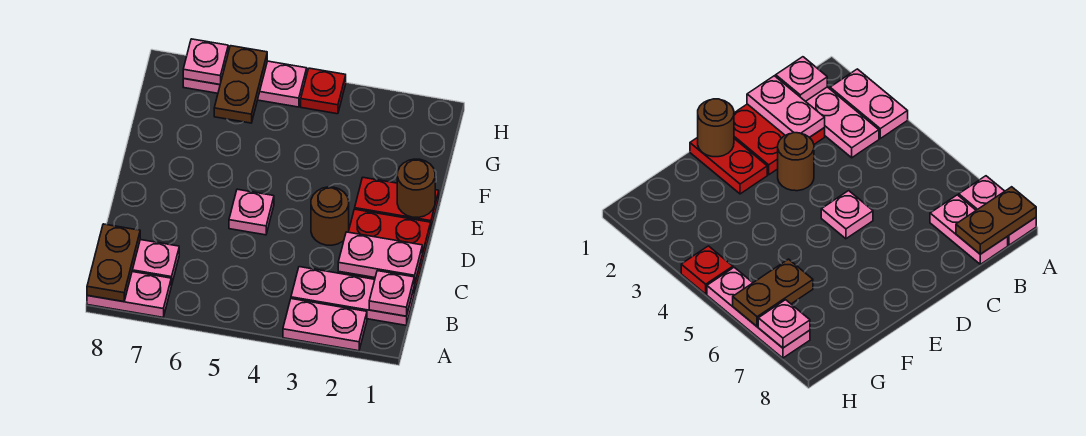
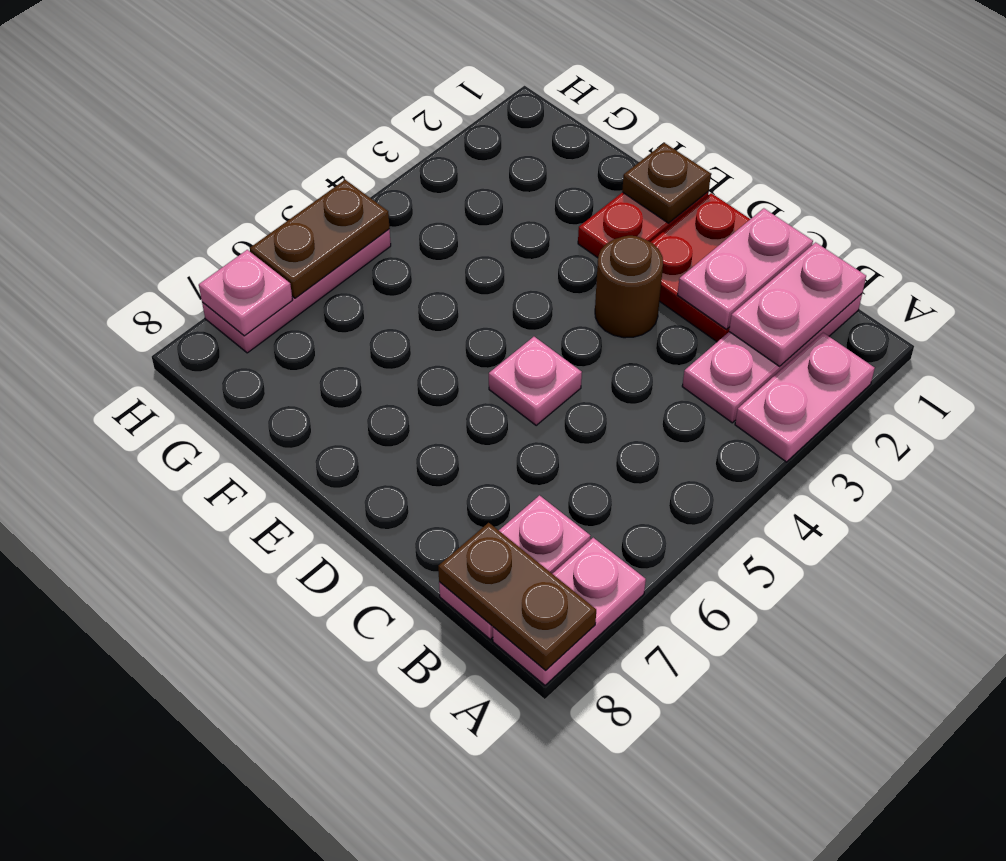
pink plate B1 level 2 -> pink plate B1:B2 level 2
brown round brick E1 level 2 -> brown plate E1 level 2
brown plate G6:H6 level 2 -> brown plate H5:H6 level 2
red plate H4 level 1 -> none

